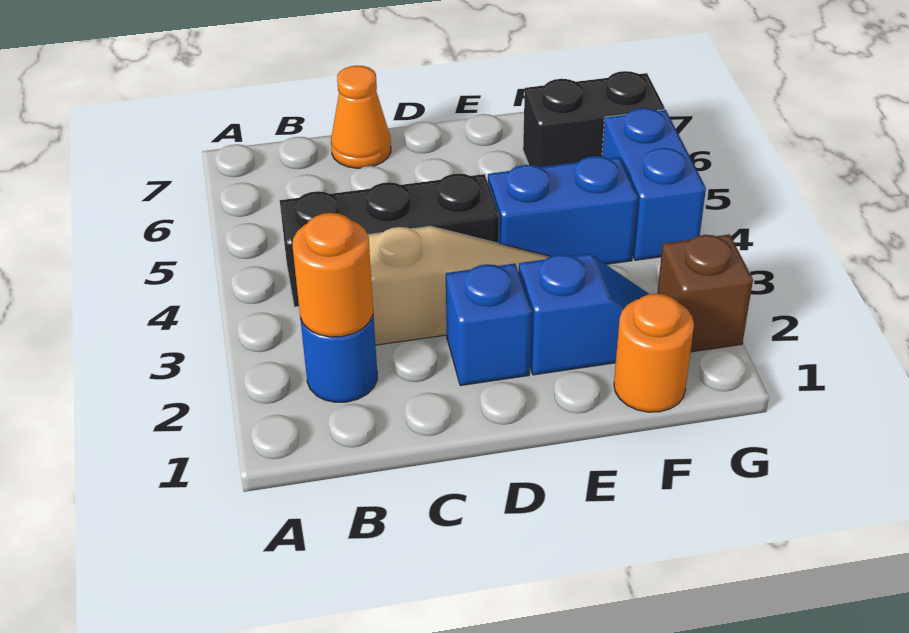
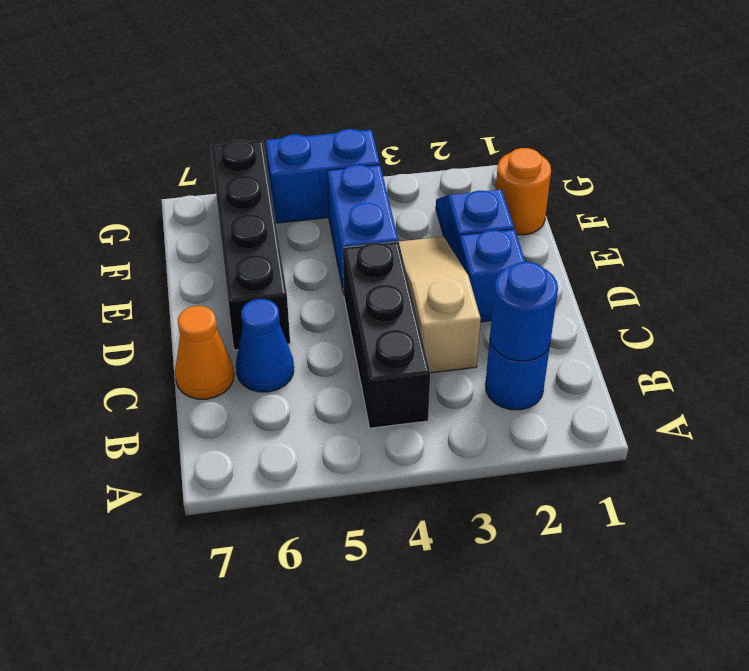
orange round brick B2 level 2 -> blue round brick B2 level 2
none -> blue cone C6 level 1
black brick F6:G6 level 1 -> black brick D6:G6 level 1
brown brick G2 level 1 -> none

